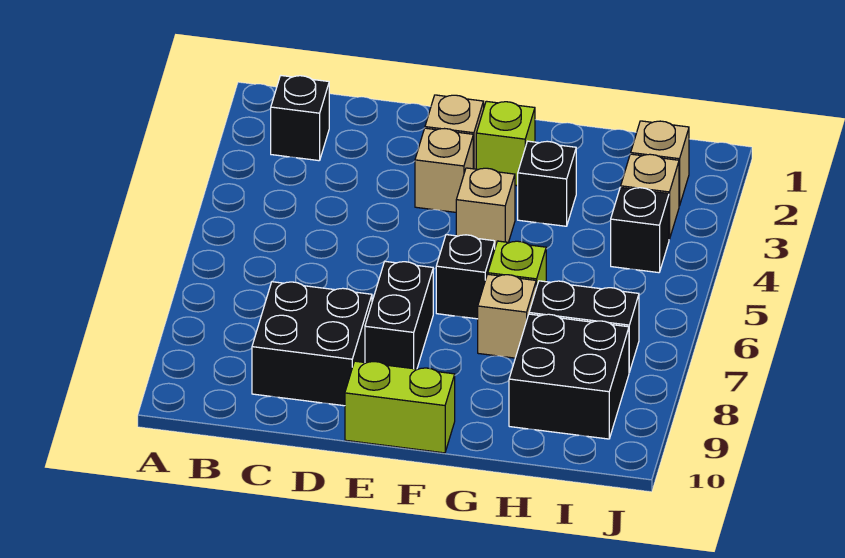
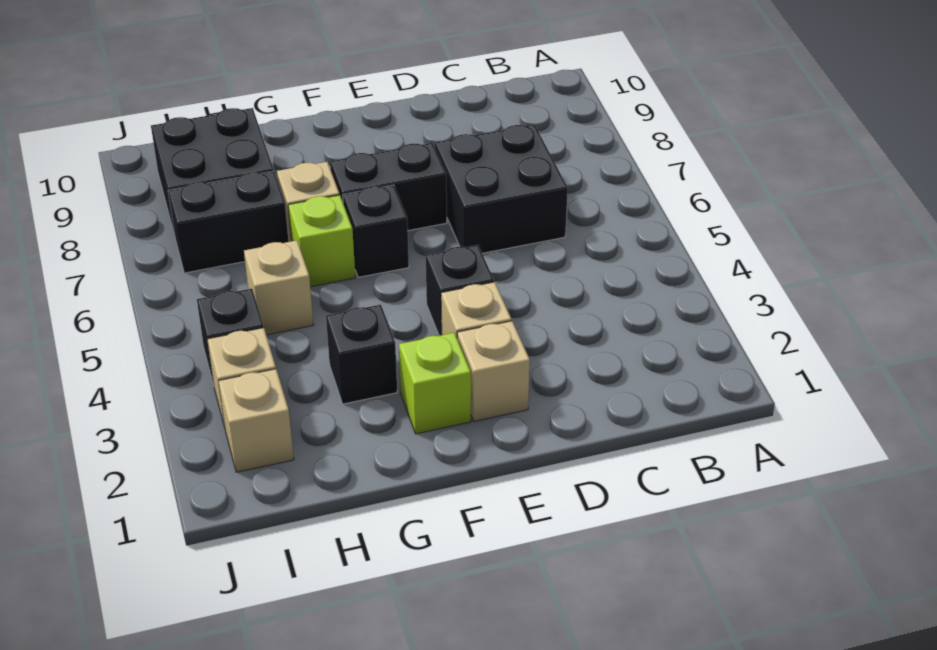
black brick B2 level 1 -> black brick E4 level 1
black brick C8:D9 level 1 -> black brick C6:D7 level 1
black brick E7:E8 level 1 -> black brick E7:F7 level 1
lime brick E10:F10 level 1 -> none
tan brick F4 level 1 -> tan brick H5 level 1

